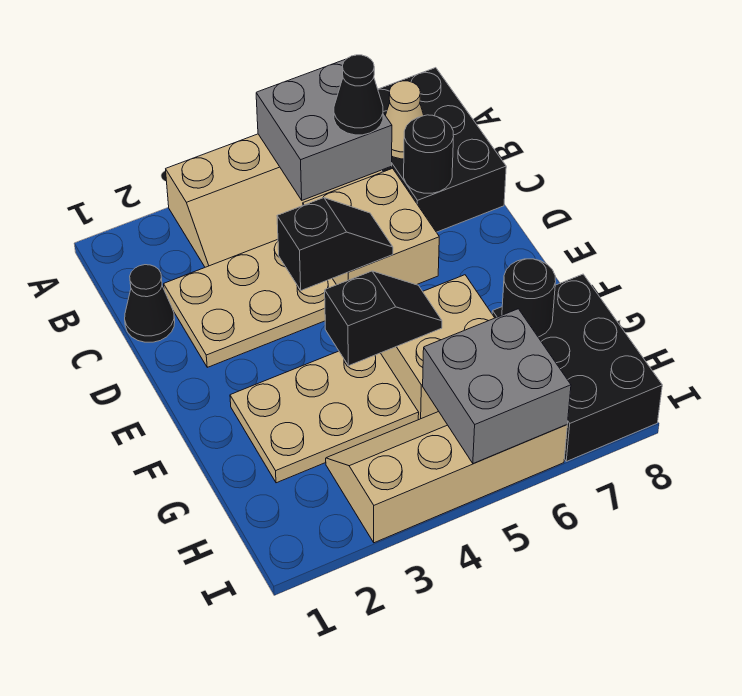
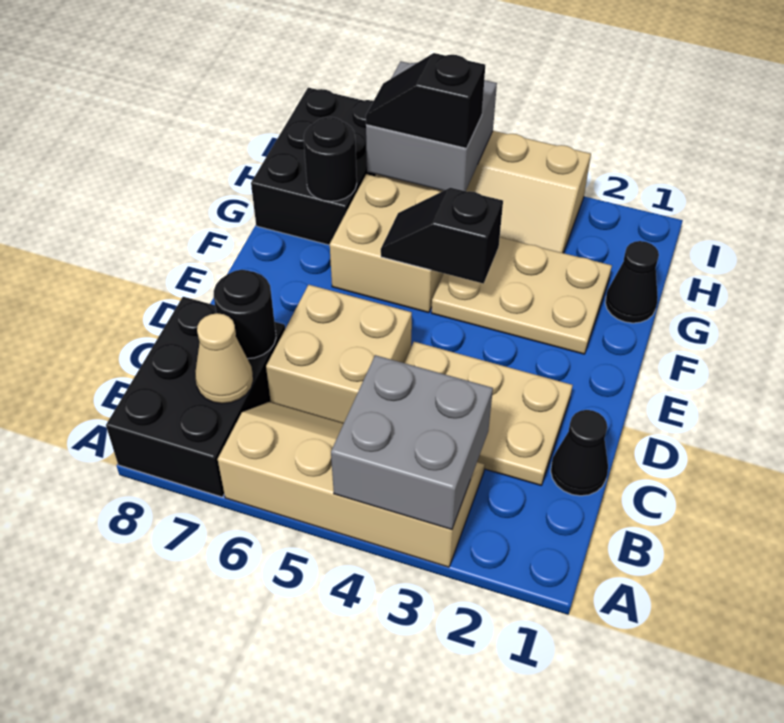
grey brick A5:B6 level 2 -> grey brick A3:B4 level 2
black cone B6 level 3 -> black cone G1 level 1
black slope D4:D5 level 2 top 4 -> black slope H5:H6 level 3 top 5

